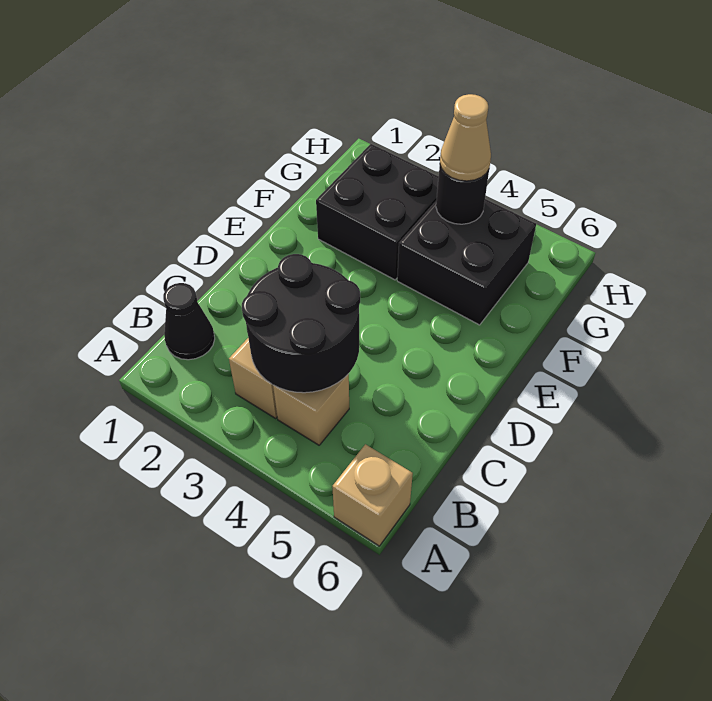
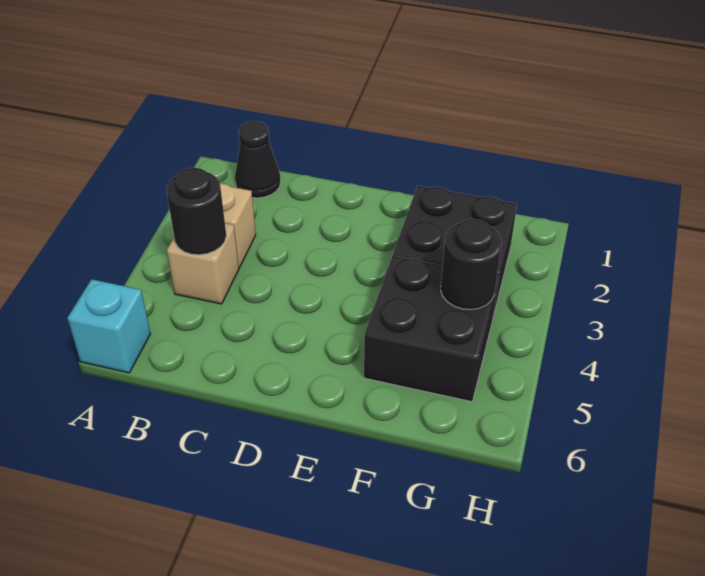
tan brick A6 level 1 -> cyan brick A6 level 1
black round brick B3:C4 level 2 -> black round brick B4 level 2
tan cone G4 level 3 -> none

